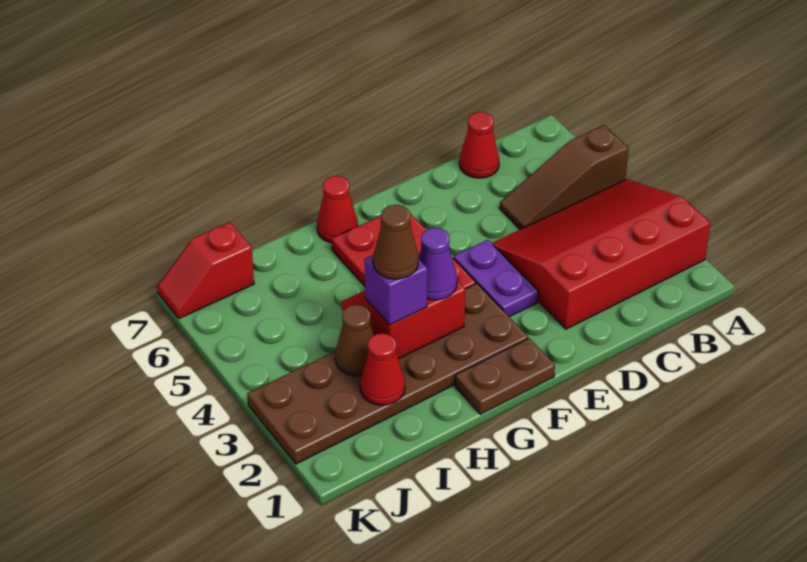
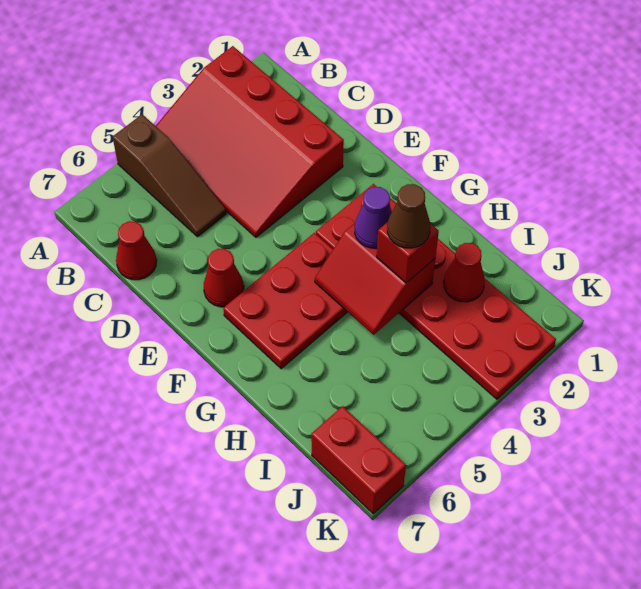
purple plate E3:E4 level 1 -> none
brown plate F1:G1 level 1 -> none
brown plate F2:K3 level 1 -> red plate F2:K3 level 1
red cone G7 level 1 -> red cone E6 level 1
purple brick H3 level 3 -> red brick H3 level 3
brown cone I3 level 2 -> none
red slope J7:K7 level 1 top J -> red brick J7:K7 level 1

